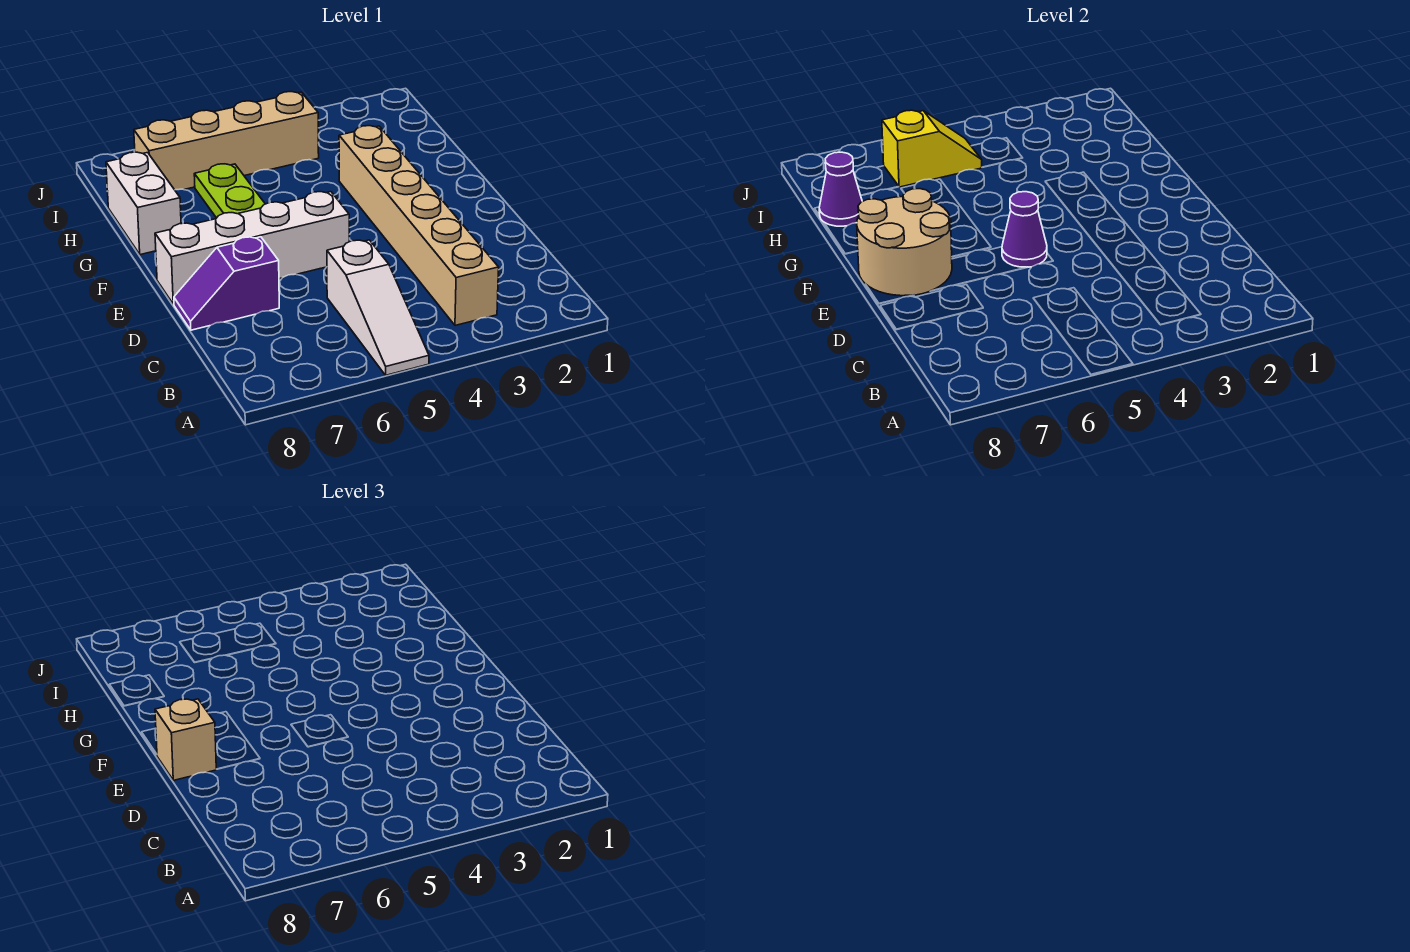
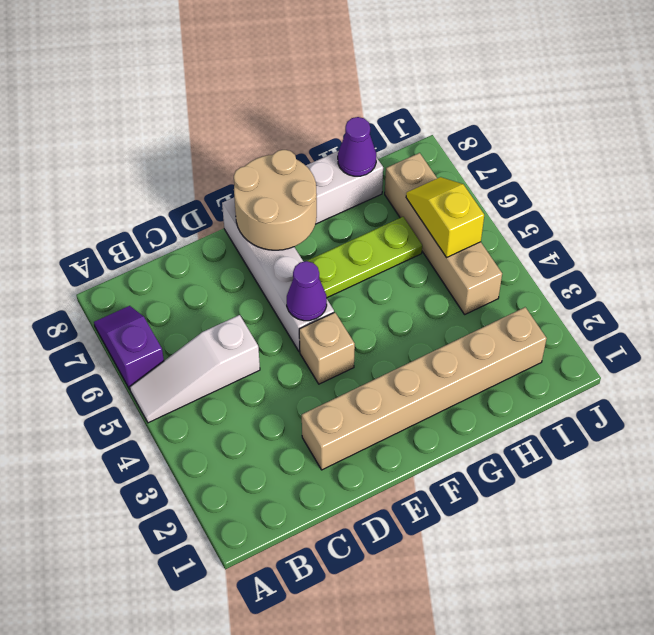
tan brick B3:G3 level 1 -> tan brick D2:I2 level 1
purple slope D7:D8 level 1 top 7 -> purple slope A6:A7 level 1 top 6
tan brick E8 level 3 -> tan brick E4 level 1
yellow slope I5:I6 level 2 top 6 -> yellow slope I5:I6 level 2 top 5

